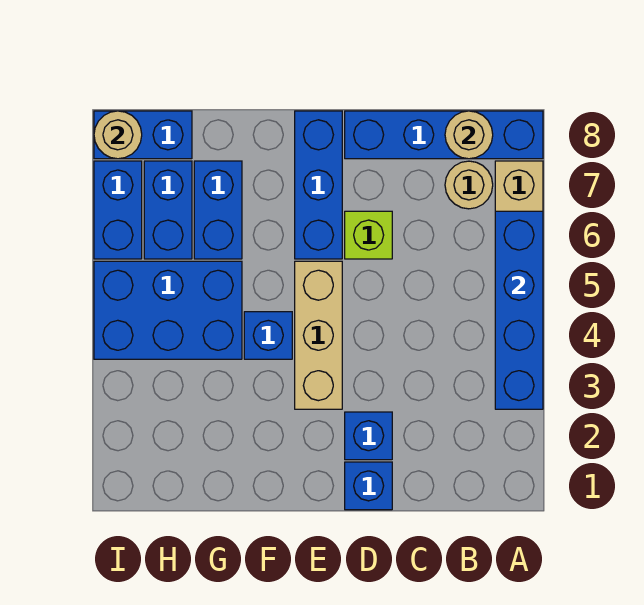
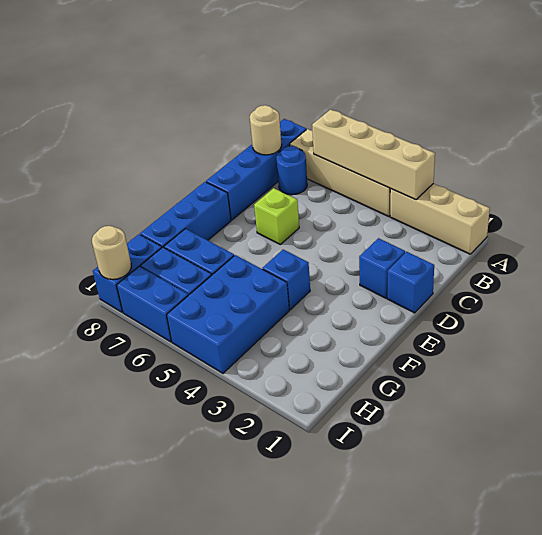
blue brick A3:A6 level 2 -> tan brick A3:A6 level 2
tan round brick B7 level 1 -> blue round brick B7 level 1
tan brick E3:E5 level 1 -> tan brick A1:A3 level 1
blue brick E6:E8 level 1 -> blue brick E8:G8 level 1

